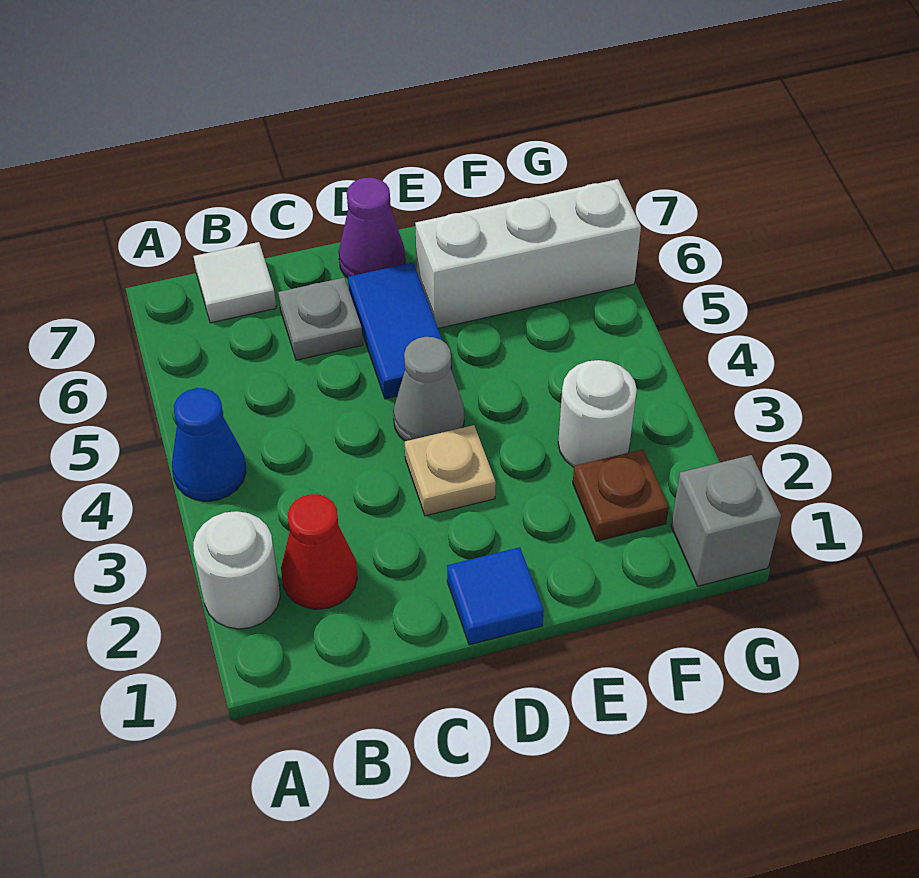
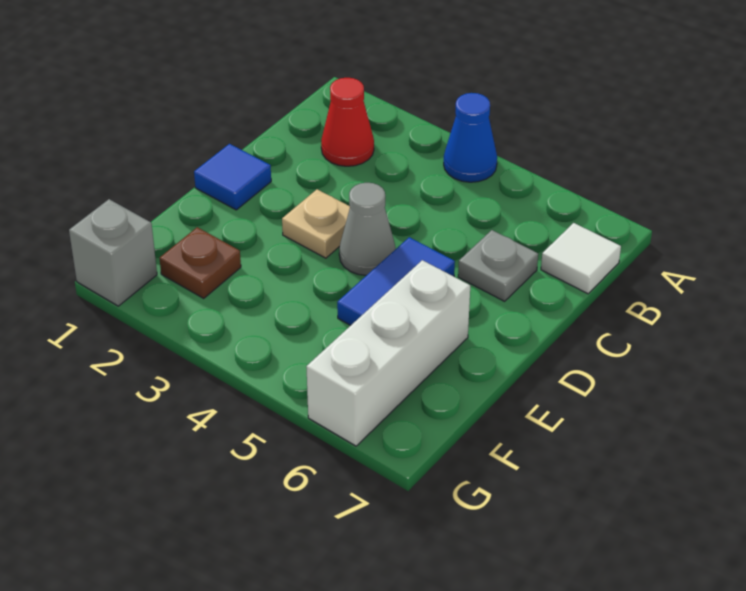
white round brick A2 level 1 -> none
blue tile D5:D6 level 1 -> blue tile D5:E5 level 1
purple cone D7 level 1 -> none
white round brick F3 level 1 -> none

